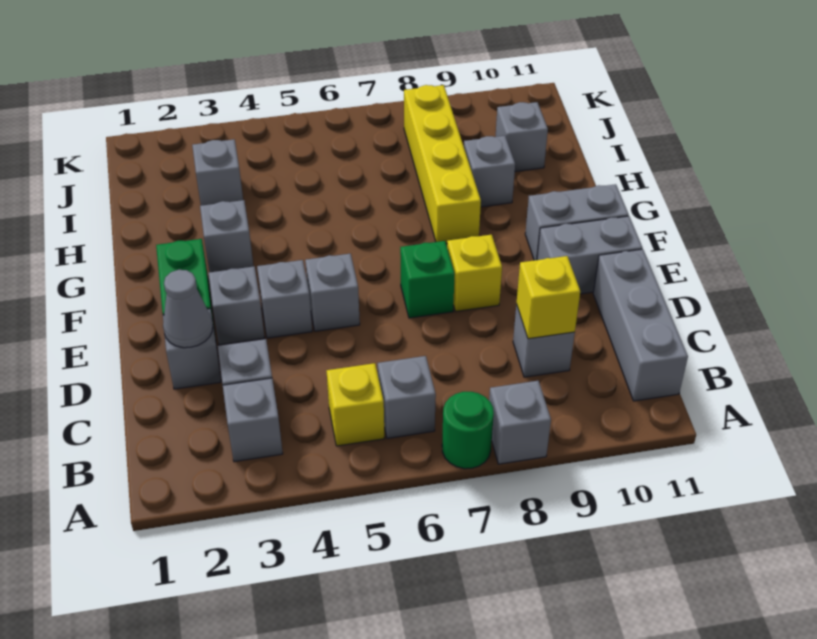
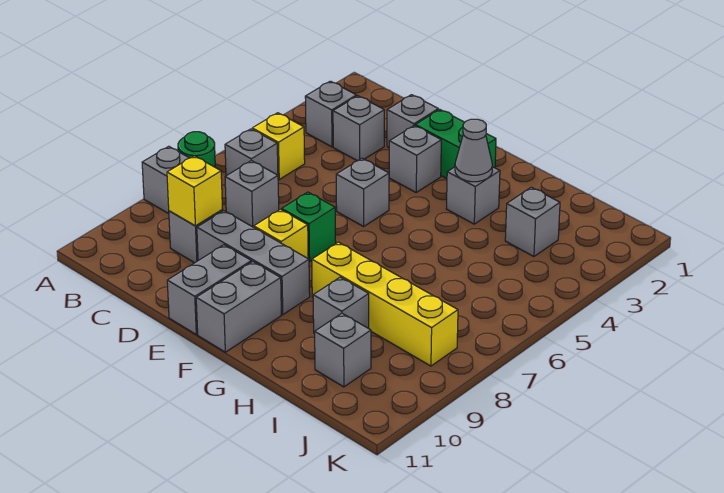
grey brick B11:D11 level 1 -> grey brick D9:F9 level 1
grey cone D2 level 2 -> grey cone G3 level 2
grey brick E4 level 1 -> grey brick C7 level 1

